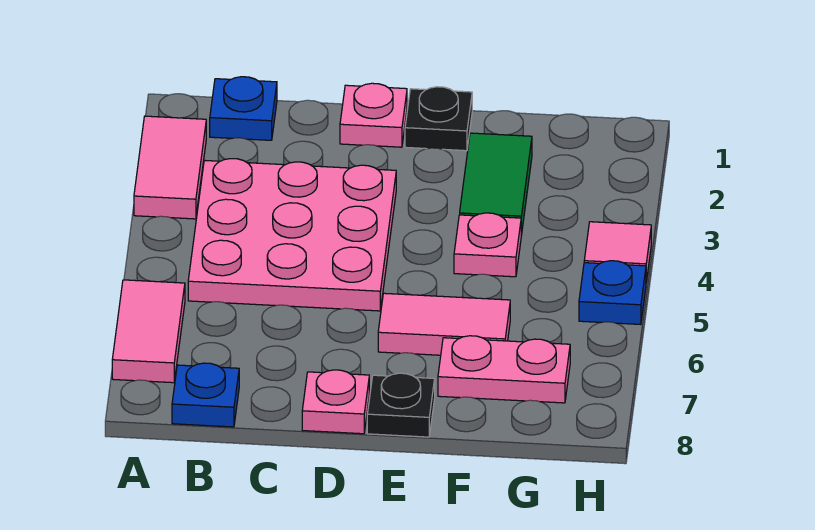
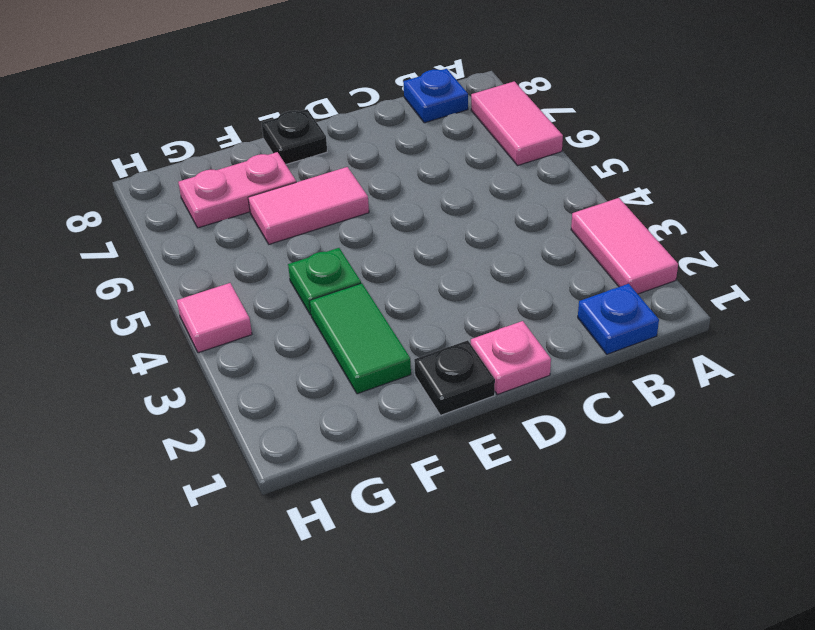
pink plate B3:D5 level 1 -> none
pink plate D8 level 1 -> none
pink plate F4 level 1 -> green plate F4 level 1
blue plate H5 level 1 -> none

